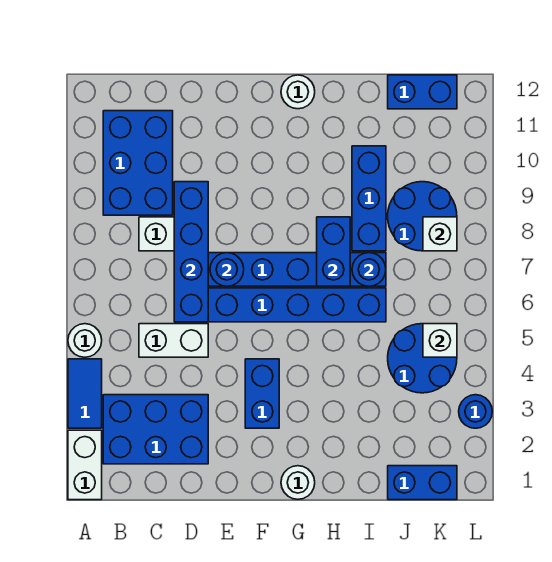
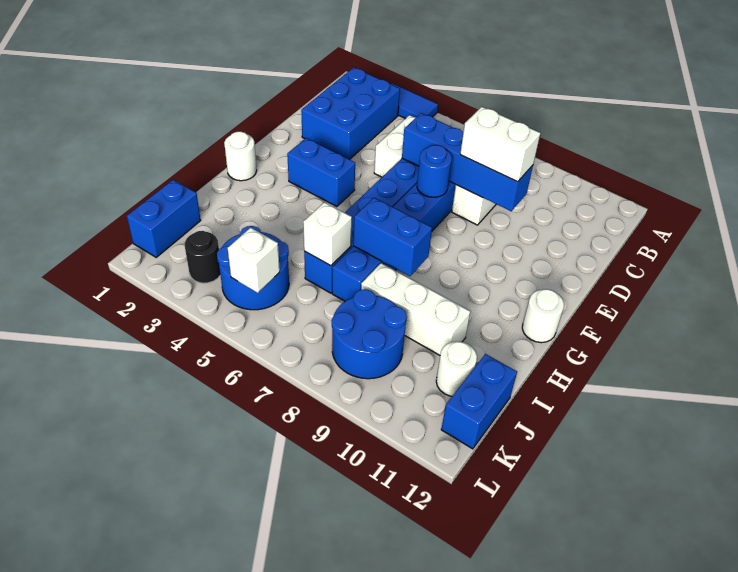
white brick A1:A2 level 1 -> white brick D8:D9 level 3
white round brick A5 level 1 -> white round brick J11 level 1
blue brick B9:C11 level 1 -> none
blue round brick I7 level 2 -> none
blue brick I8:I10 level 1 -> white brick I8:I10 level 1
none -> black round brick K3 level 1
white brick K8 level 2 -> white brick I6 level 2
blue round brick L3 level 1 -> none

